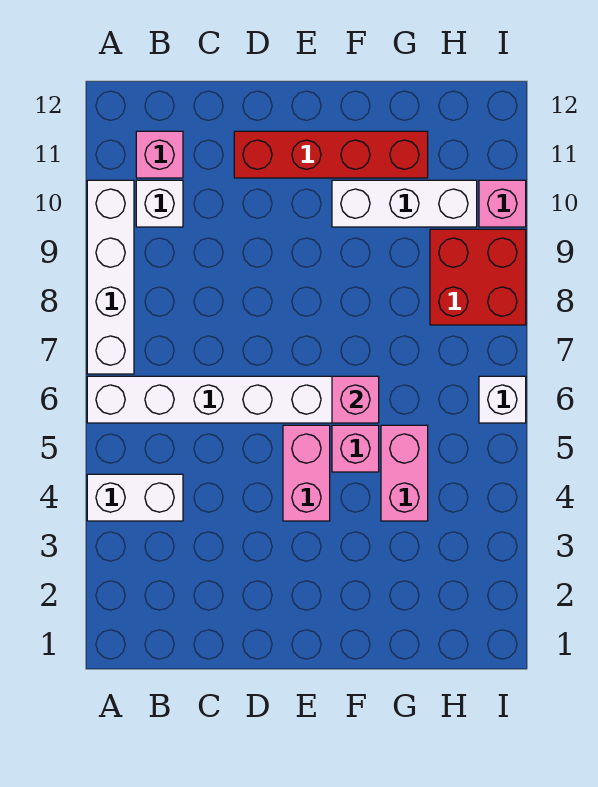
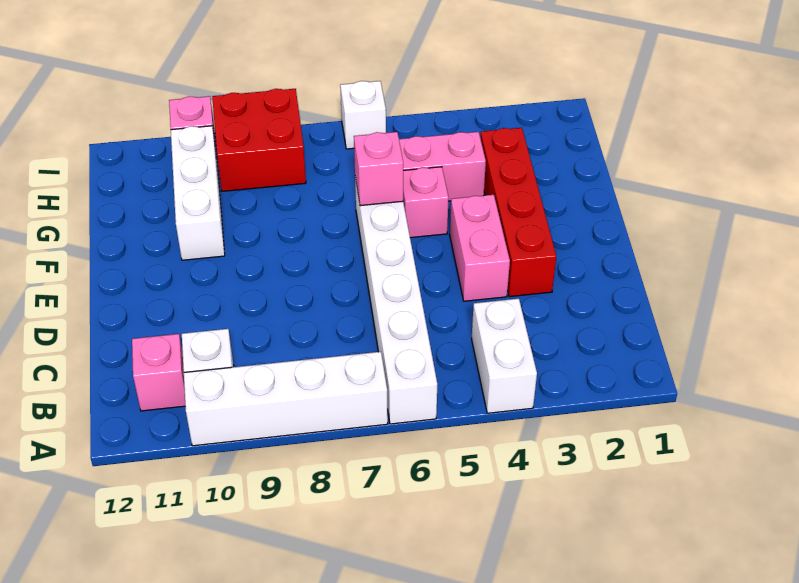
red brick D11:G11 level 1 -> red brick D3:G3 level 1
pink brick E4:E5 level 1 -> pink brick D4:E4 level 1

